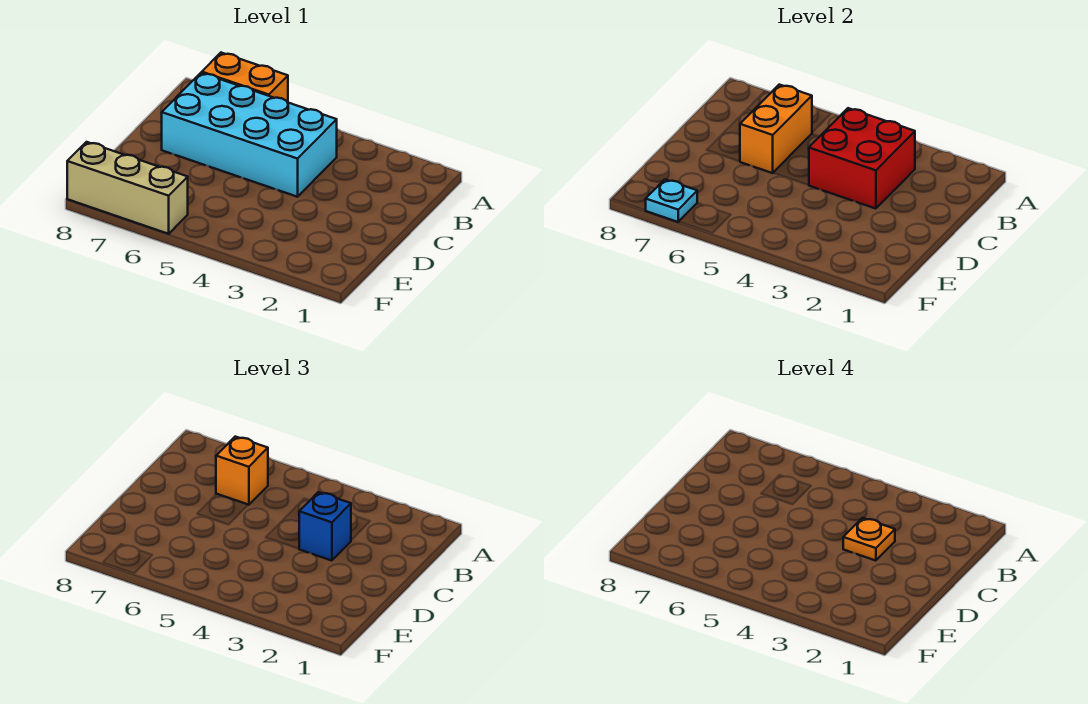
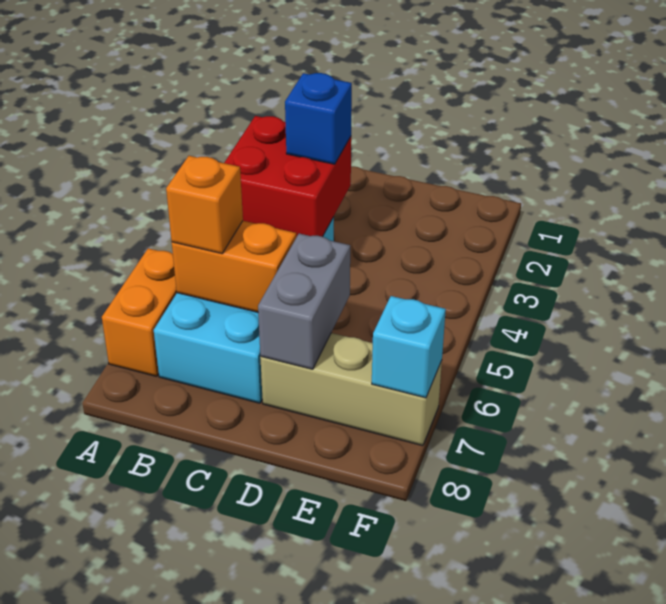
orange plate C3 level 4 -> none
none -> grey brick D6:D7 level 2
tan brick F6:F8 level 1 -> tan brick D7:F7 level 1
cyan plate F7 level 2 -> cyan brick F7 level 2

